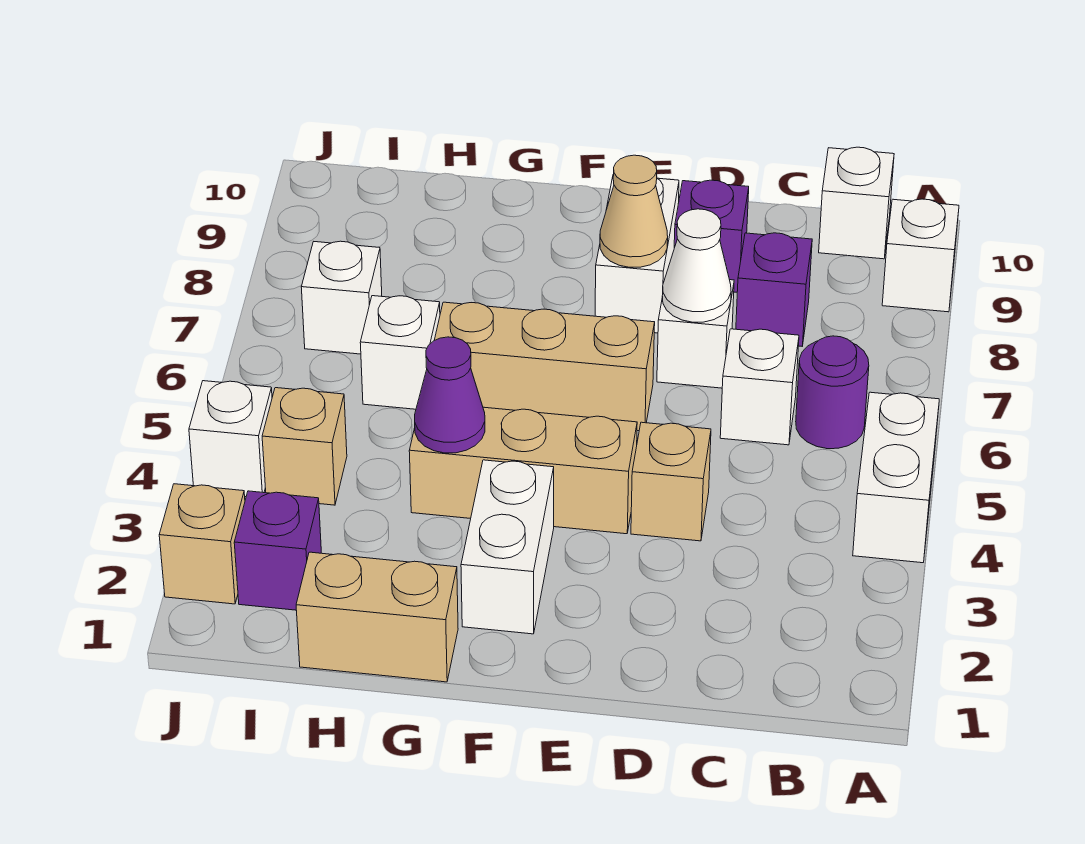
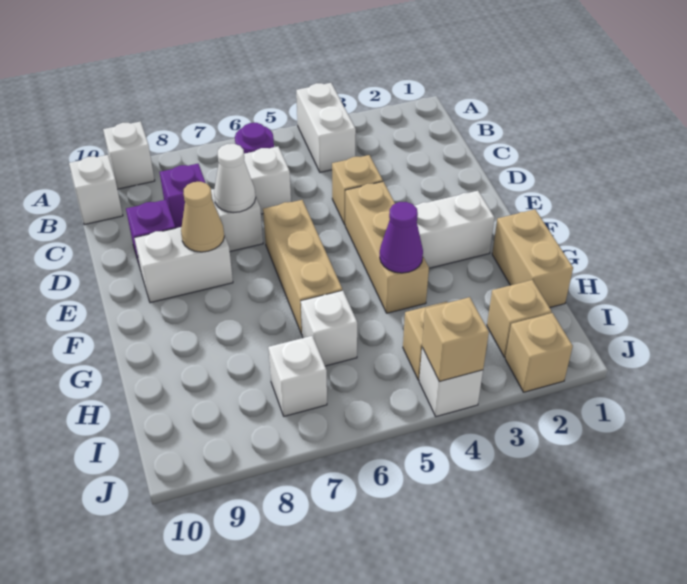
white brick A4:A5 level 1 -> white brick A4:B4 level 1
purple brick I2 level 1 -> tan brick I2 level 1
none -> tan brick J4 level 2

